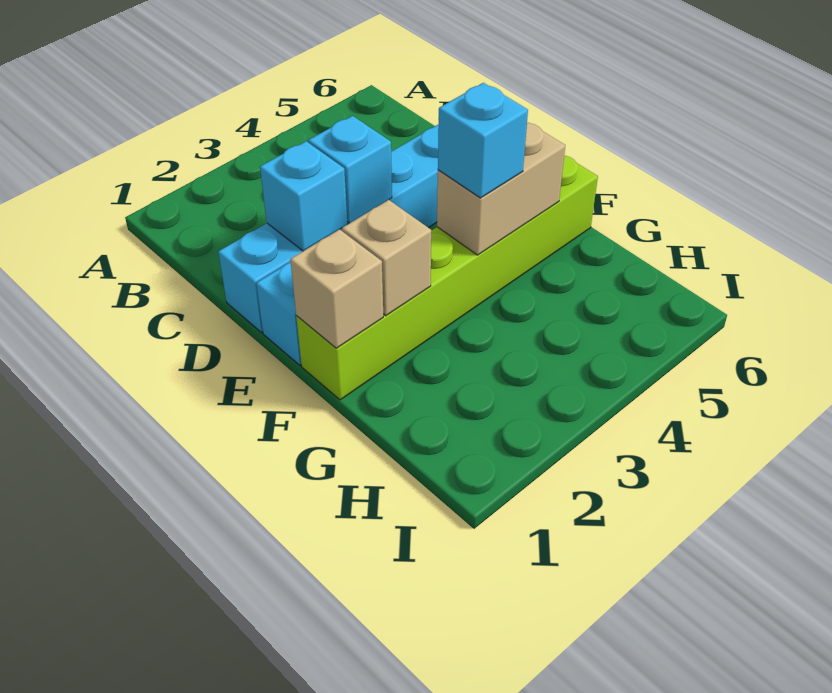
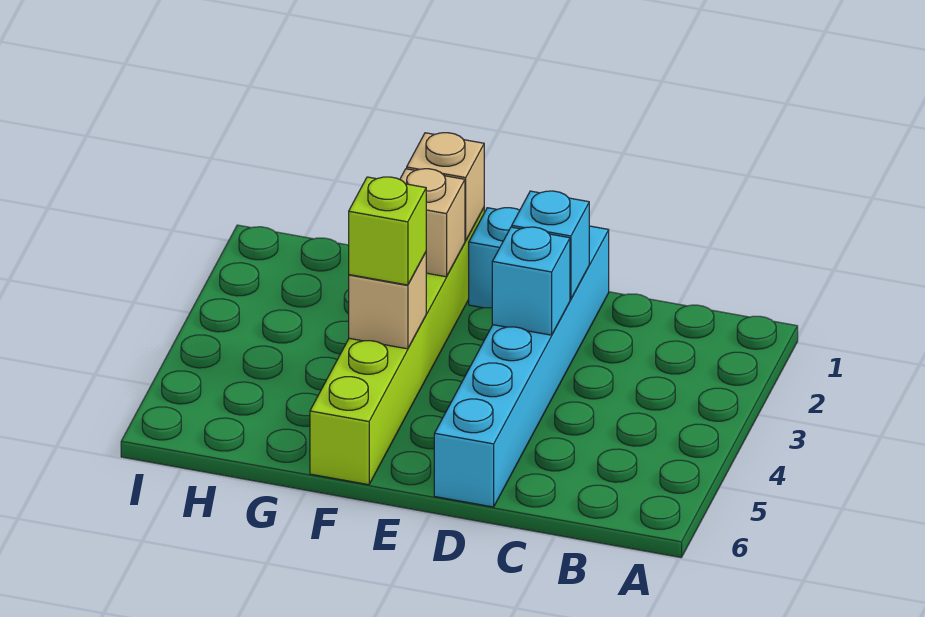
tan brick F4:F5 level 2 -> tan brick F4 level 2
cyan brick F4 level 3 -> lime brick F4 level 3

